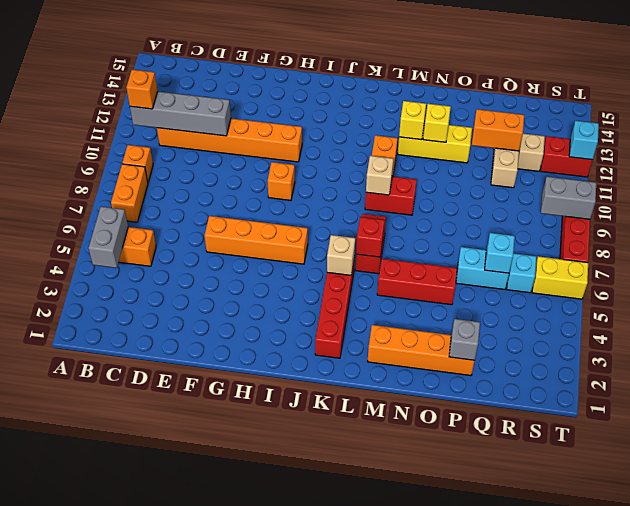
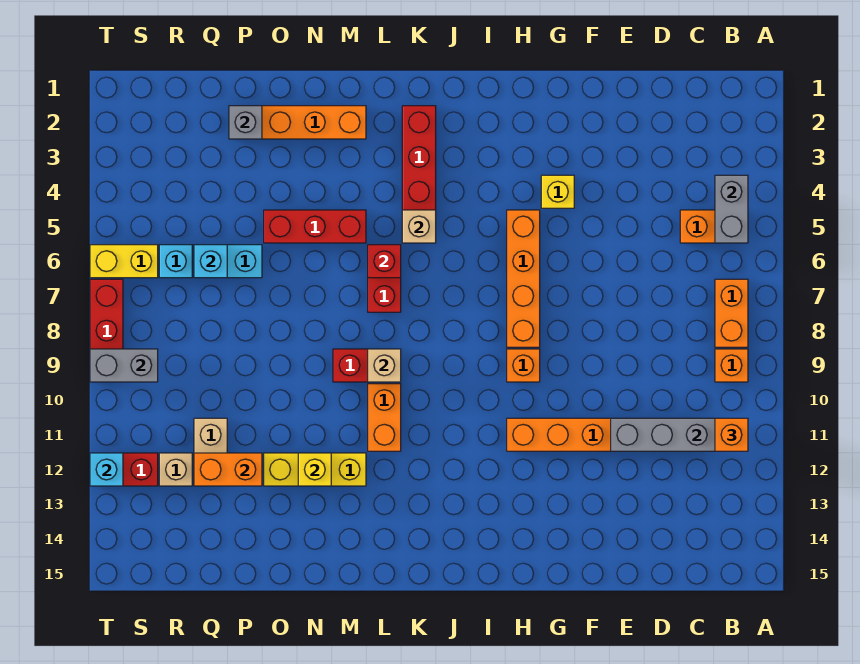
orange brick F6:I6 level 1 -> orange brick H5:H8 level 1
yellow brick M12 level 2 -> yellow brick G4 level 1

